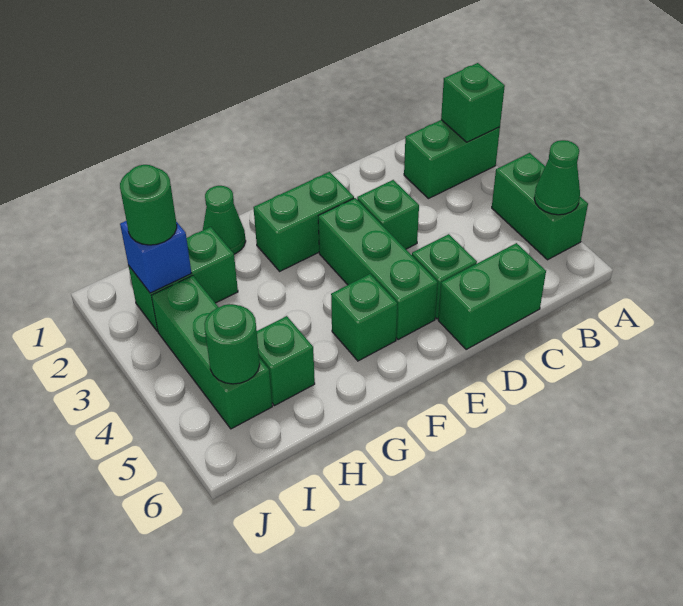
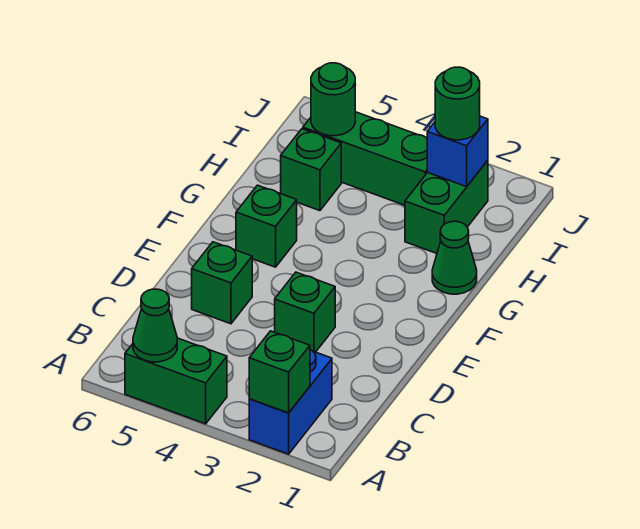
green brick A2:B2 level 1 -> blue brick A2:B2 level 1
green brick C6:D6 level 1 -> none
green brick E2:F2 level 1 -> none
green brick E3:E5 level 1 -> none

